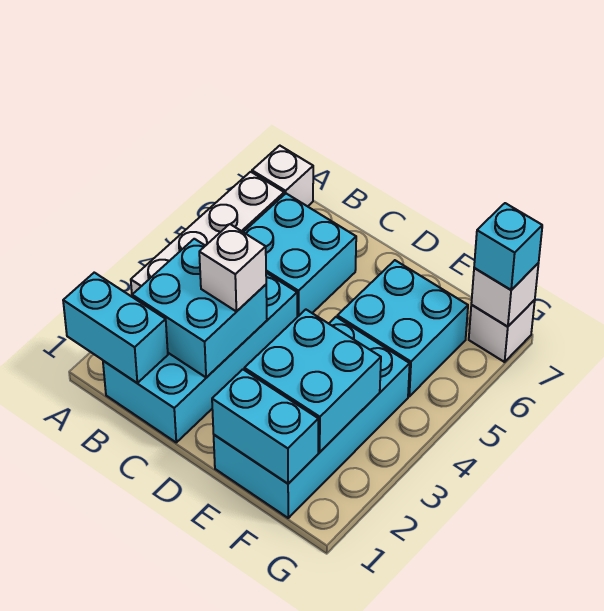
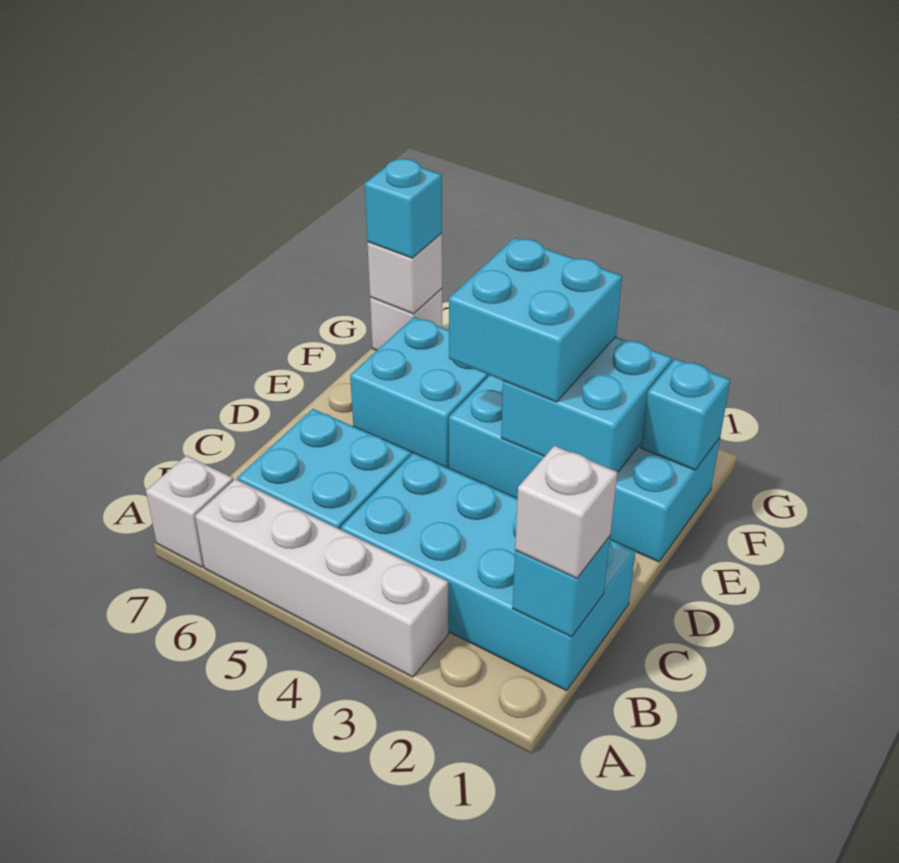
cyan brick A1:B1 level 2 -> cyan brick B1 level 2
cyan brick B2:C3 level 2 -> cyan brick E3:F4 level 3
white brick C3 level 3 -> white brick B1 level 3
cyan brick E1:F1 level 2 -> cyan brick F1 level 2

